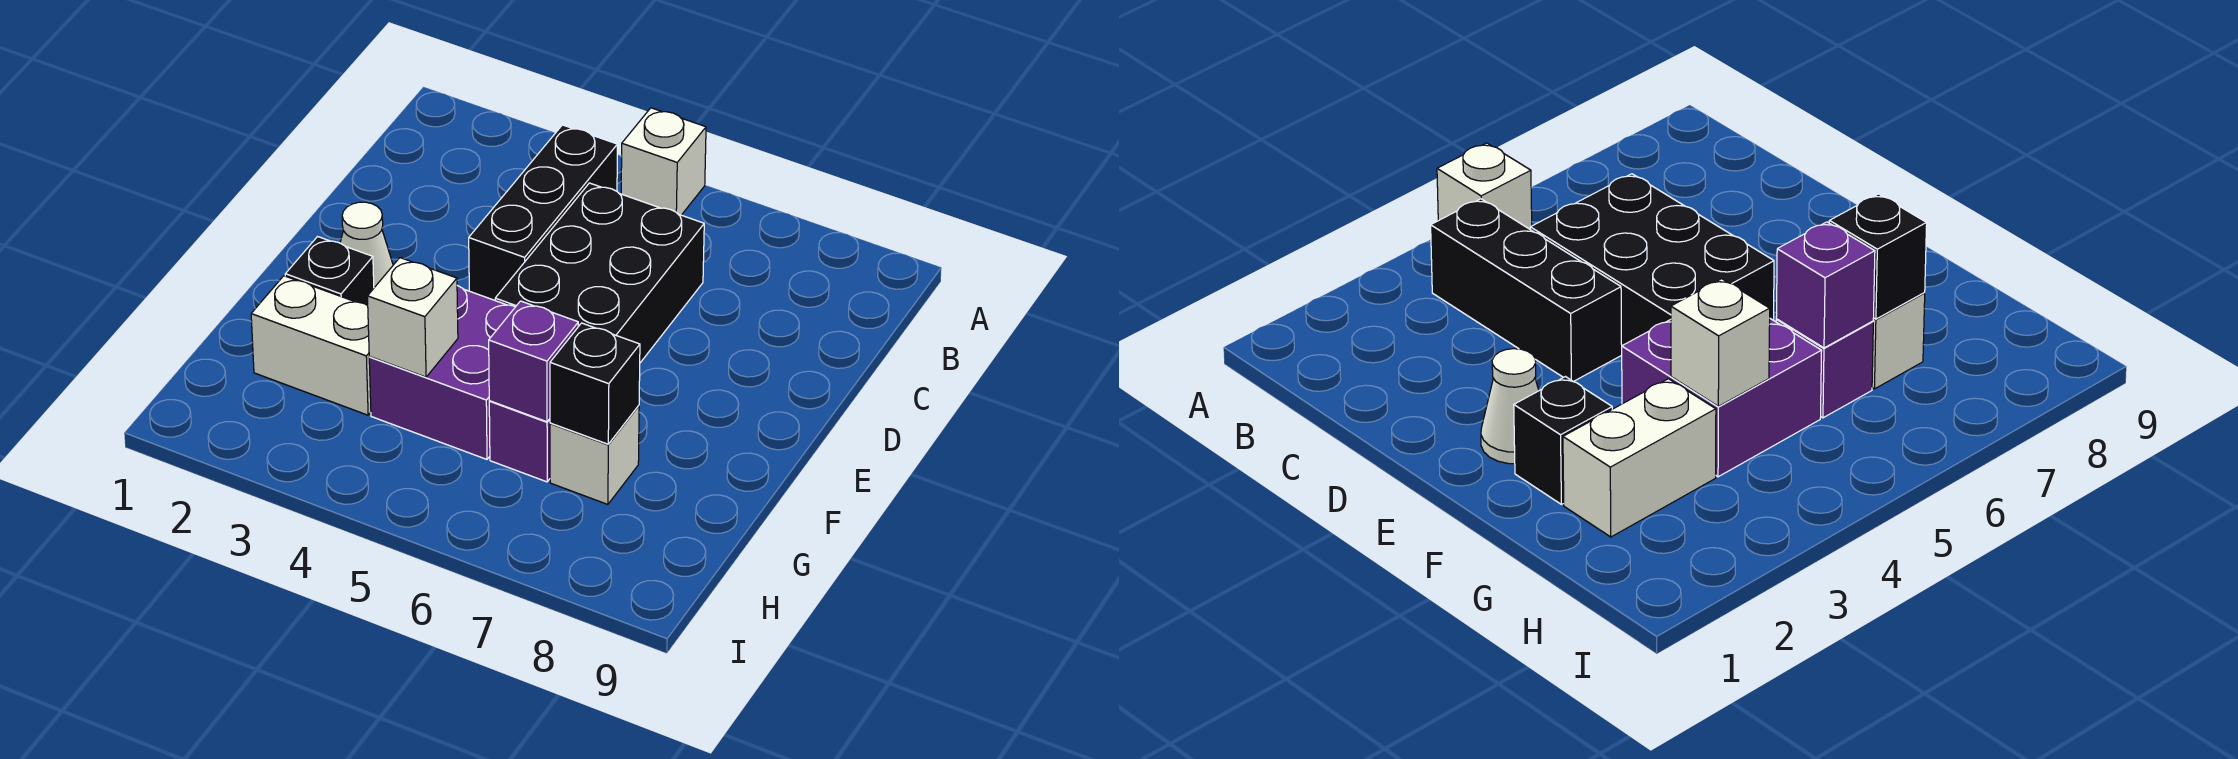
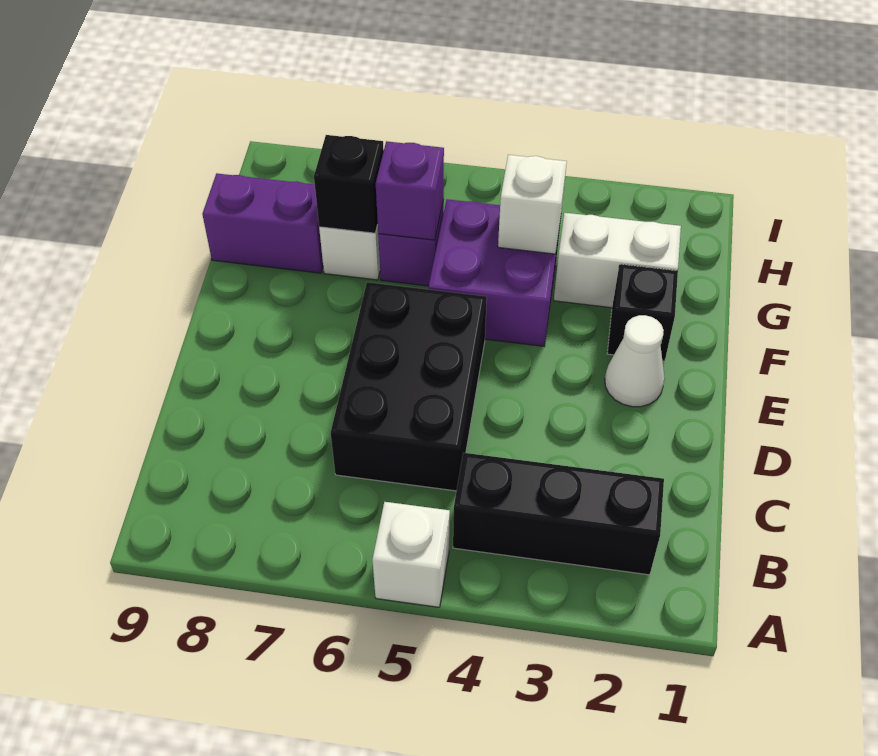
black brick B4:D4 level 1 -> black brick B2:B4 level 1
none -> purple brick G8:G9 level 1

